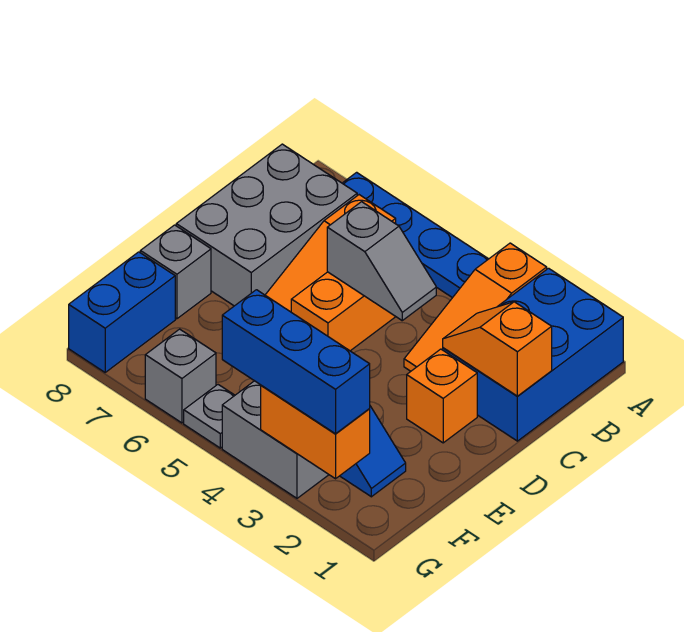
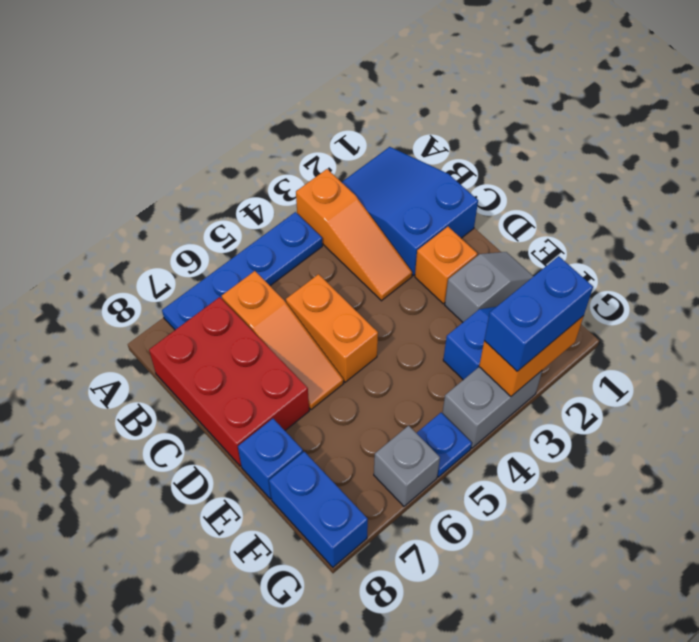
blue brick A1:C2 level 1 -> blue slope A1:C2 level 1 top C
grey brick B7:D8 level 1 -> red brick B7:D8 level 1
orange slope C1:C2 level 2 top 1 -> none
grey slope C4:C5 level 2 top 5 -> grey slope E1:E2 level 1 top 2
grey brick E8 level 1 -> blue brick E8 level 1
blue brick G2:G4 level 3 -> blue brick G2:G3 level 3
grey plate G5 level 1 -> blue plate G5 level 1

